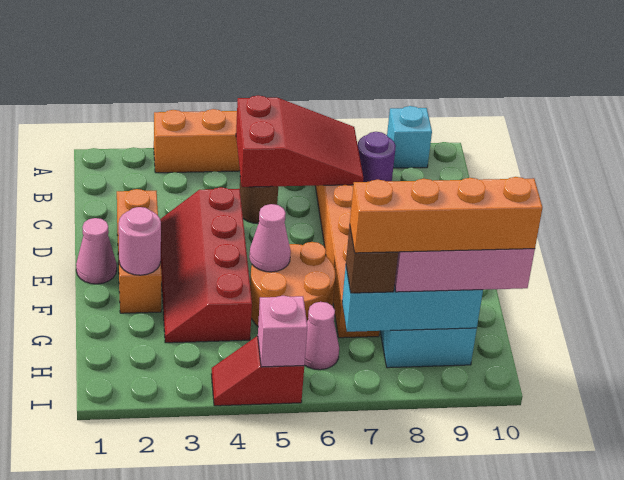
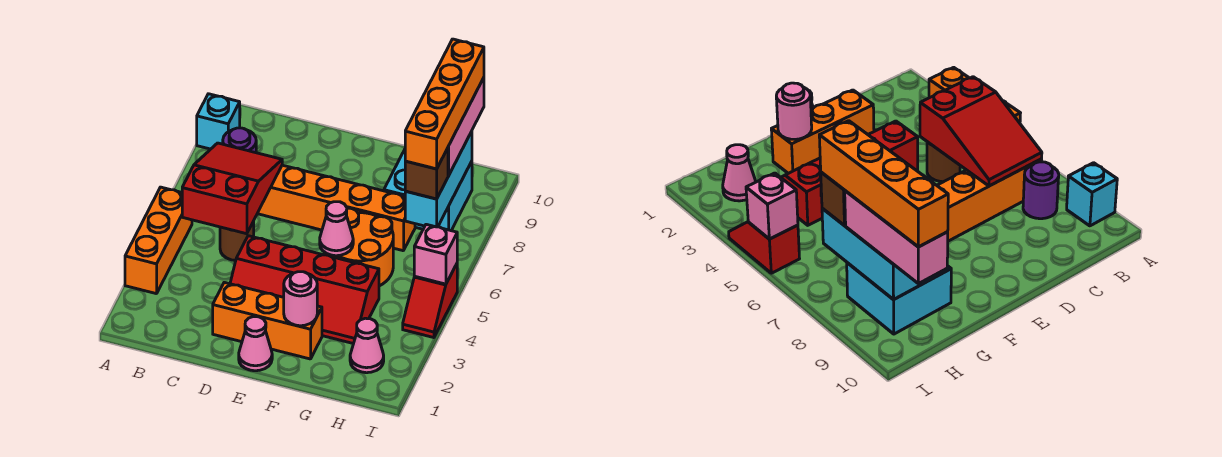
pink cone H6 level 1 -> pink cone H2 level 1

